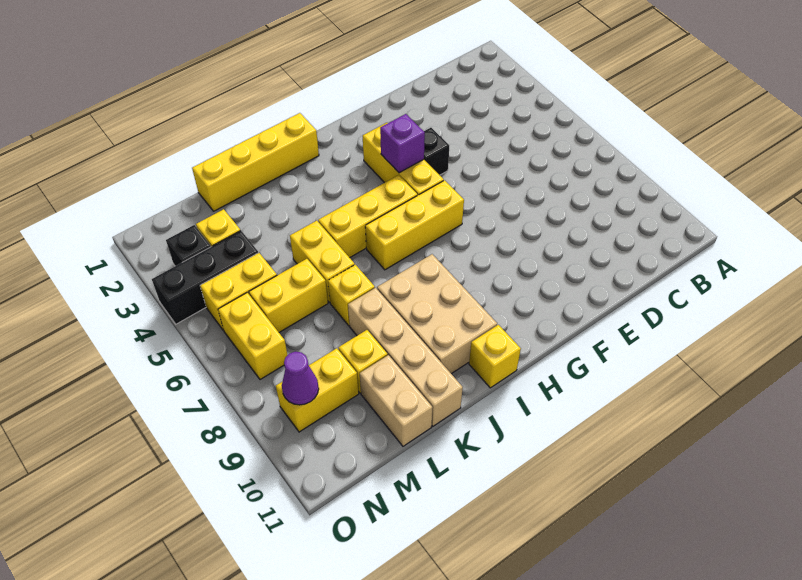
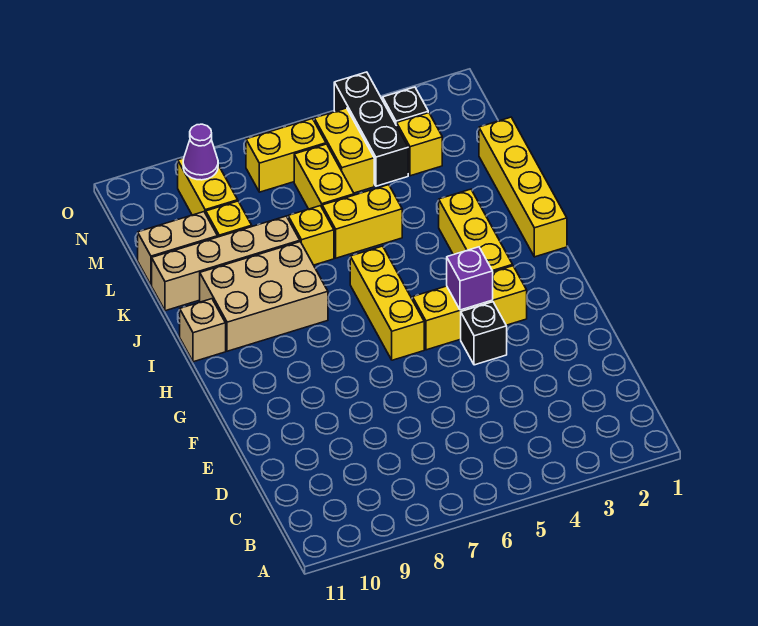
yellow brick H5:J5 level 1 -> yellow brick H3:J3 level 1
yellow brick I11 level 1 -> tan brick I11 level 1

